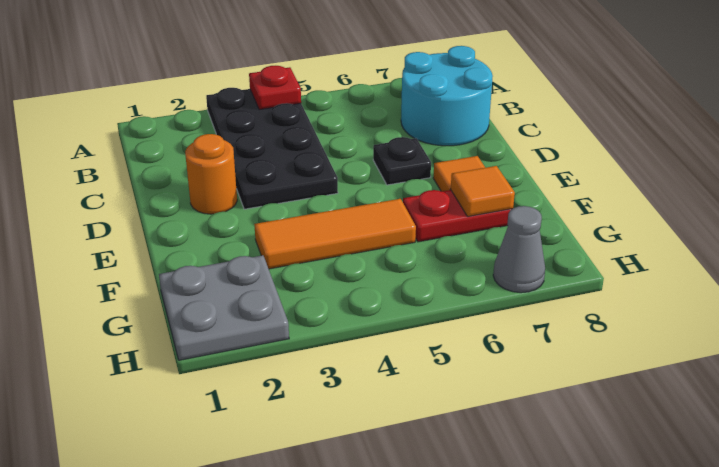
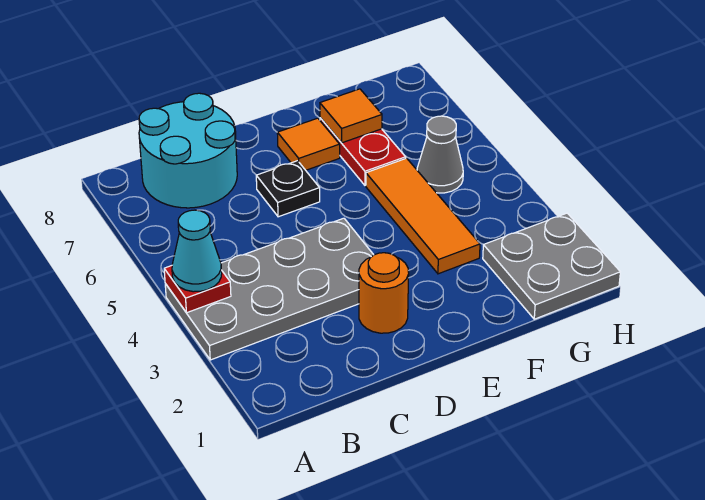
black plate A3:D4 level 1 -> grey plate A3:D4 level 1
none -> cyan cone A4 level 3
grey cone H7 level 1 -> grey cone G5 level 1

